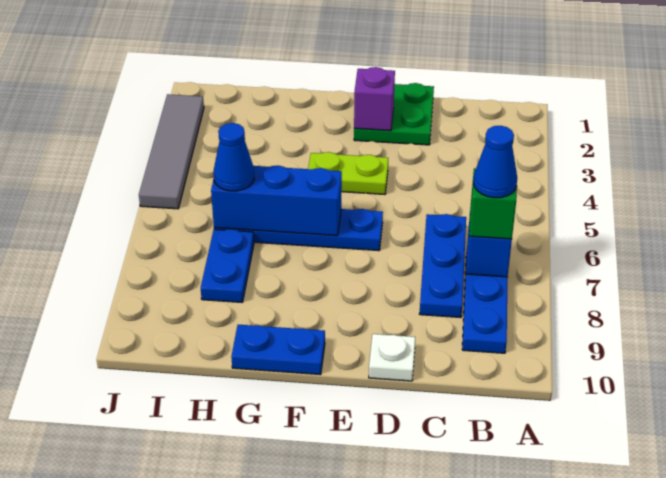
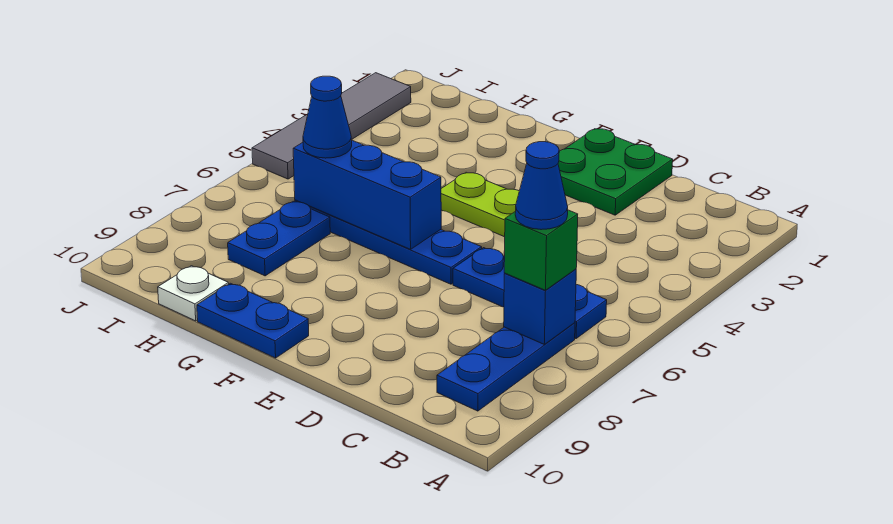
blue plate C6:C8 level 1 -> blue plate B6:D6 level 1
white plate D10 level 1 -> white plate H10 level 1
purple brick E2 level 2 -> none

